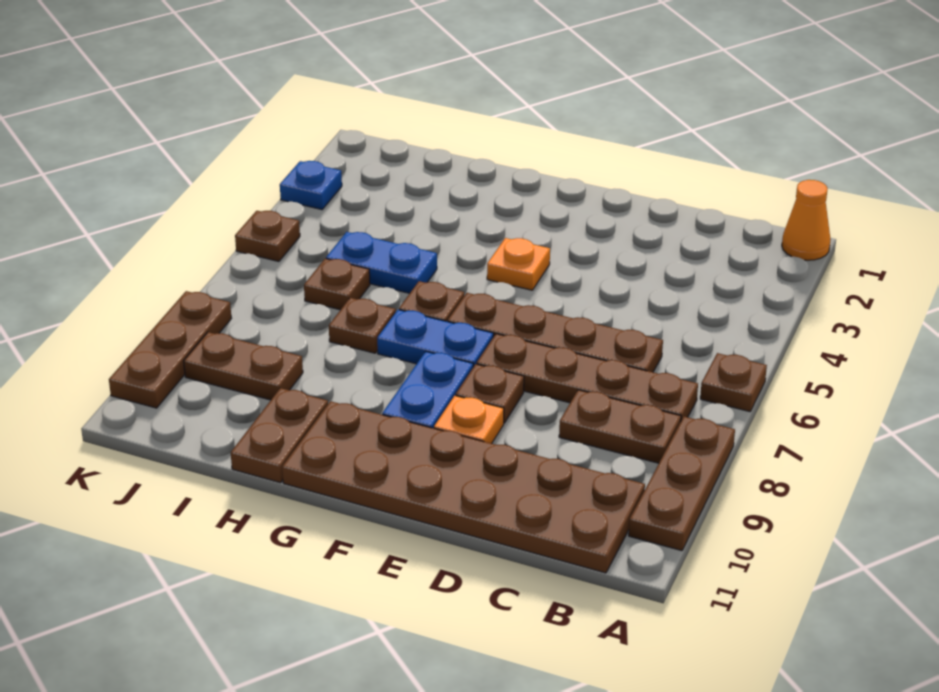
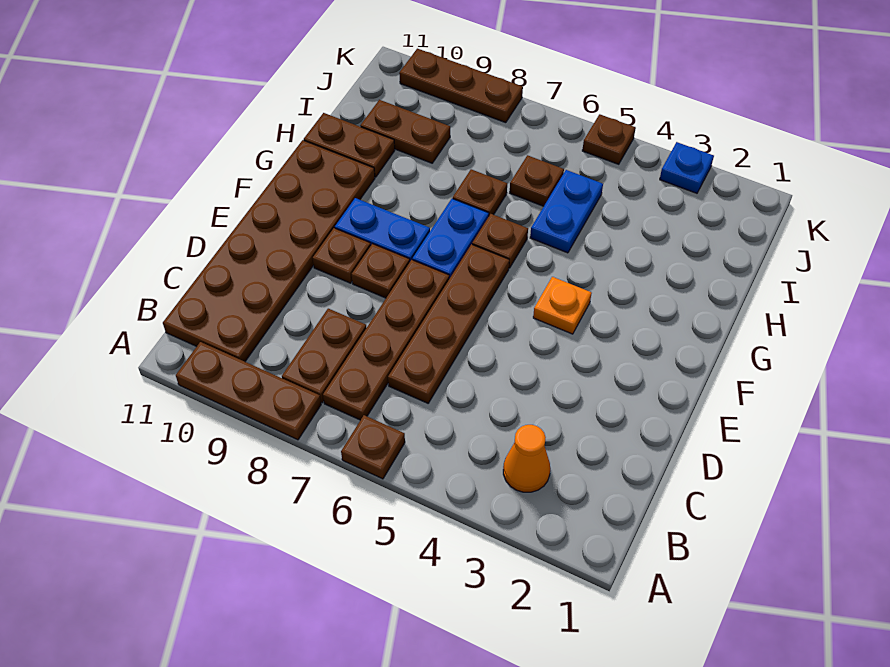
orange cone A1 level 1 -> orange cone B3 level 1
orange plate E9 level 1 -> brown plate E9 level 1
brown plate I9:J9 level 1 -> brown plate I9:I10 level 1

